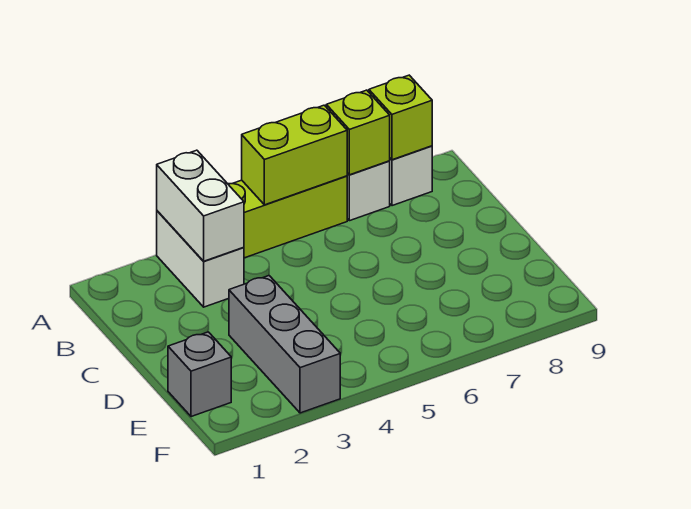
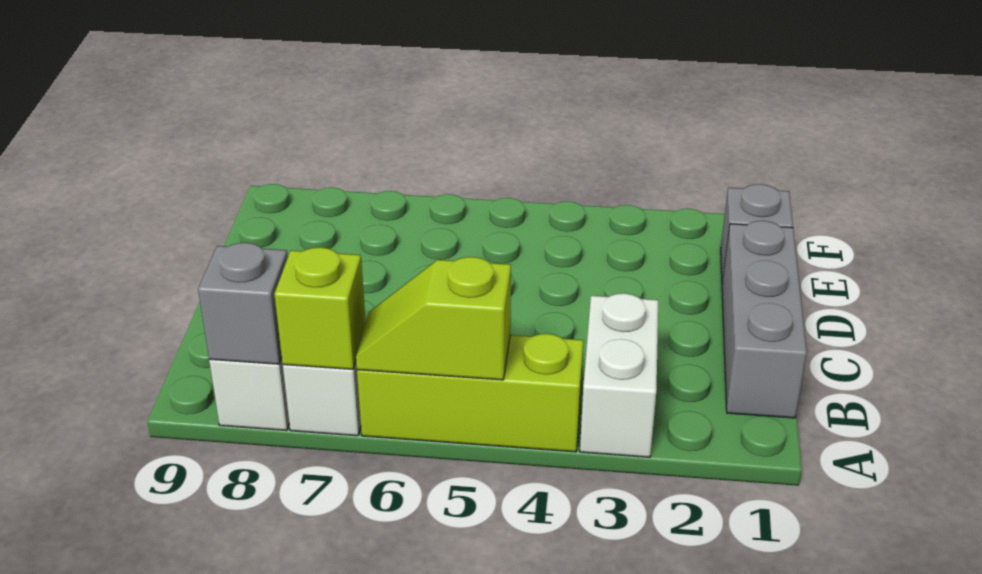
white brick A3:B3 level 2 -> none
lime brick A5:A6 level 2 -> lime slope A5:A6 level 2 top 5
lime brick A8 level 2 -> grey brick A8 level 2
grey brick D3:F3 level 1 -> grey brick B1:D1 level 1

